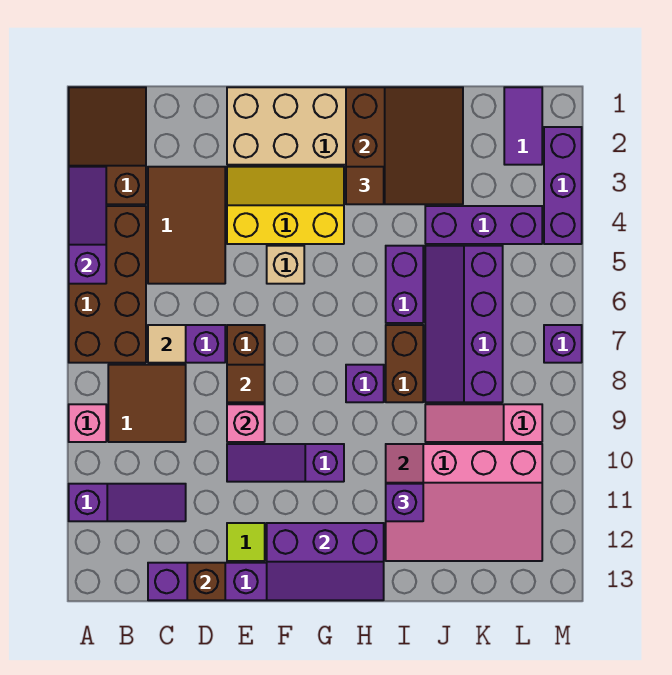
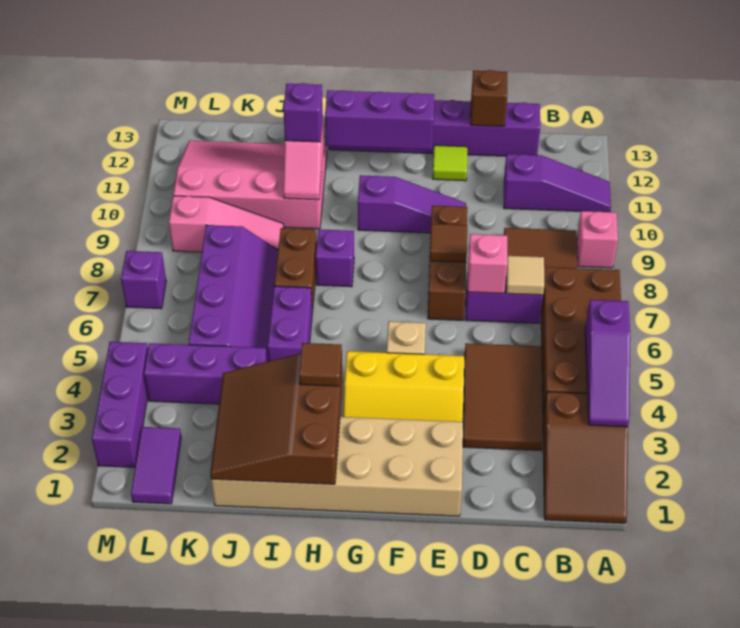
purple slope A11:C11 level 1 top A -> purple slope A11:C11 level 1 top C
pink brick E9 level 2 -> pink brick D7 level 2

